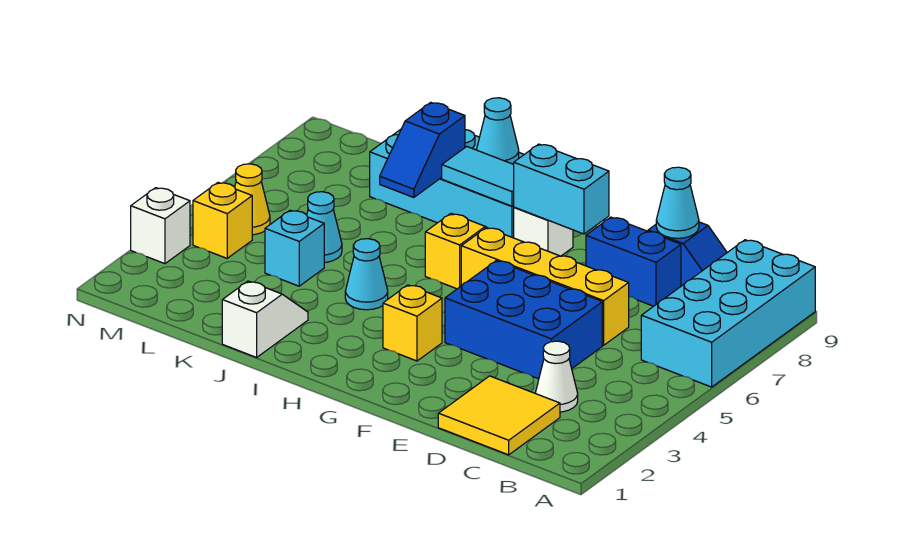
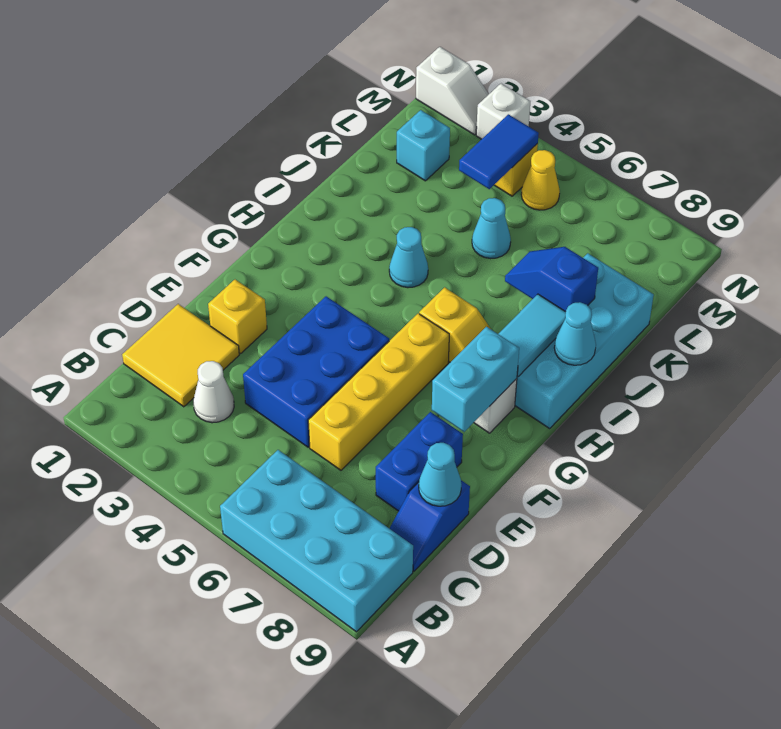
yellow brick G3 level 1 -> yellow brick E2 level 1
white slope J1:J2 level 1 top 1 -> white slope N1:N2 level 1 top 1
cyan brick K4 level 1 -> cyan brick L2 level 1
none -> blue tile L4:M4 level 2

